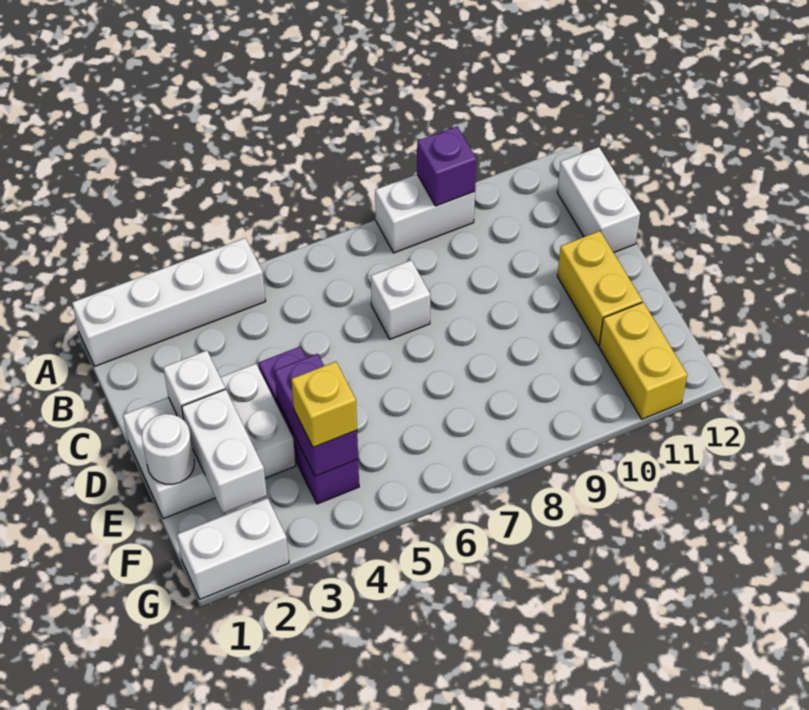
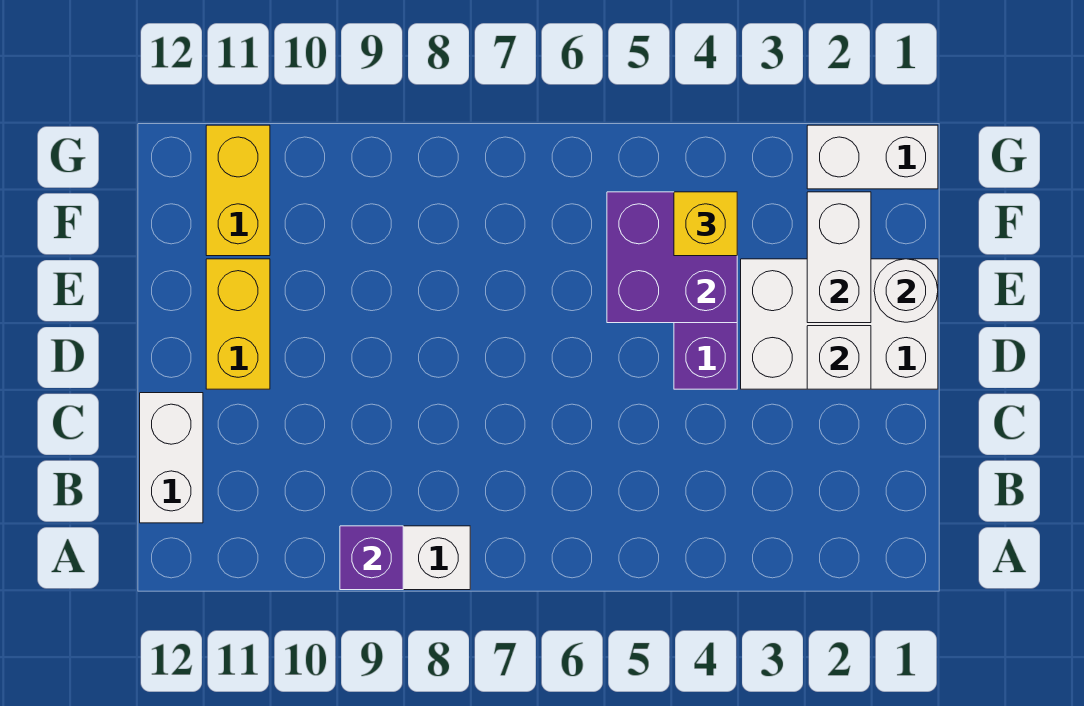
white brick A1:A4 level 1 -> none
white brick C7 level 1 -> none
purple brick E4:F4 level 2 -> purple brick E4:F5 level 2

